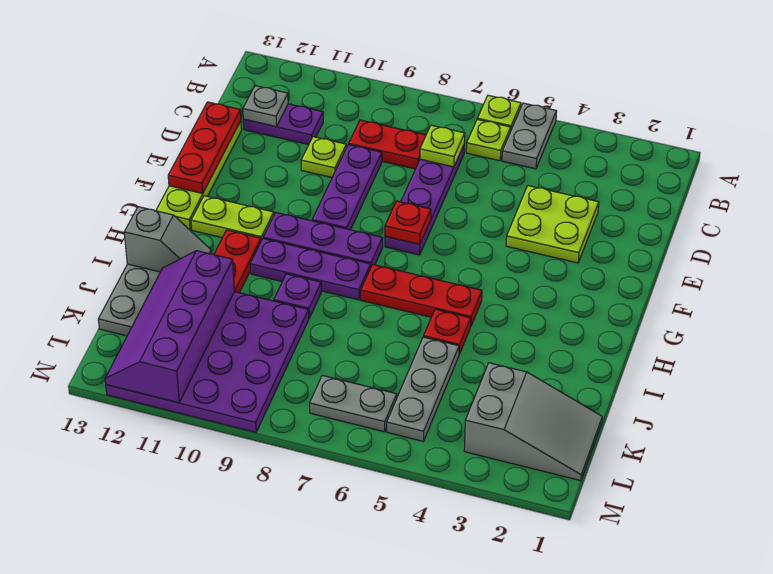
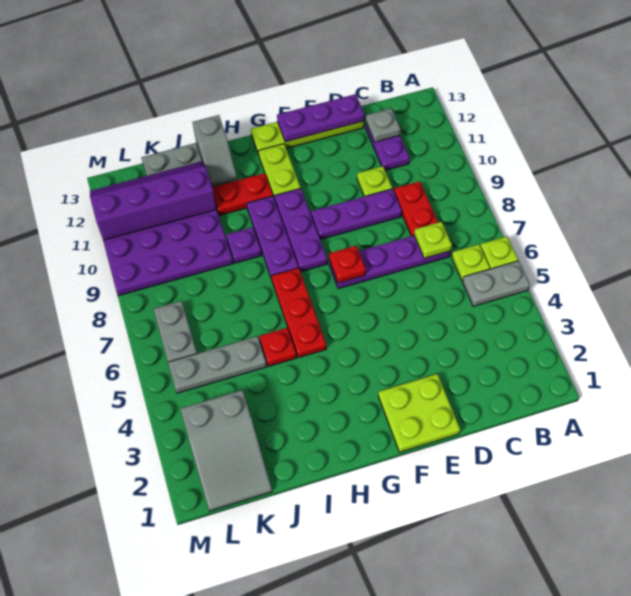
lime plate D3:E4 level 1 -> lime plate E1:F2 level 1
red plate D13:F13 level 2 -> purple plate D13:F13 level 2

